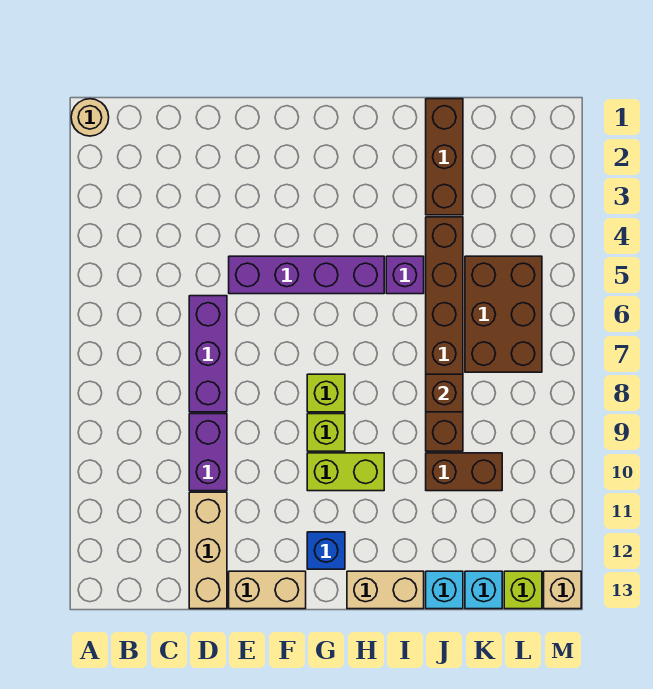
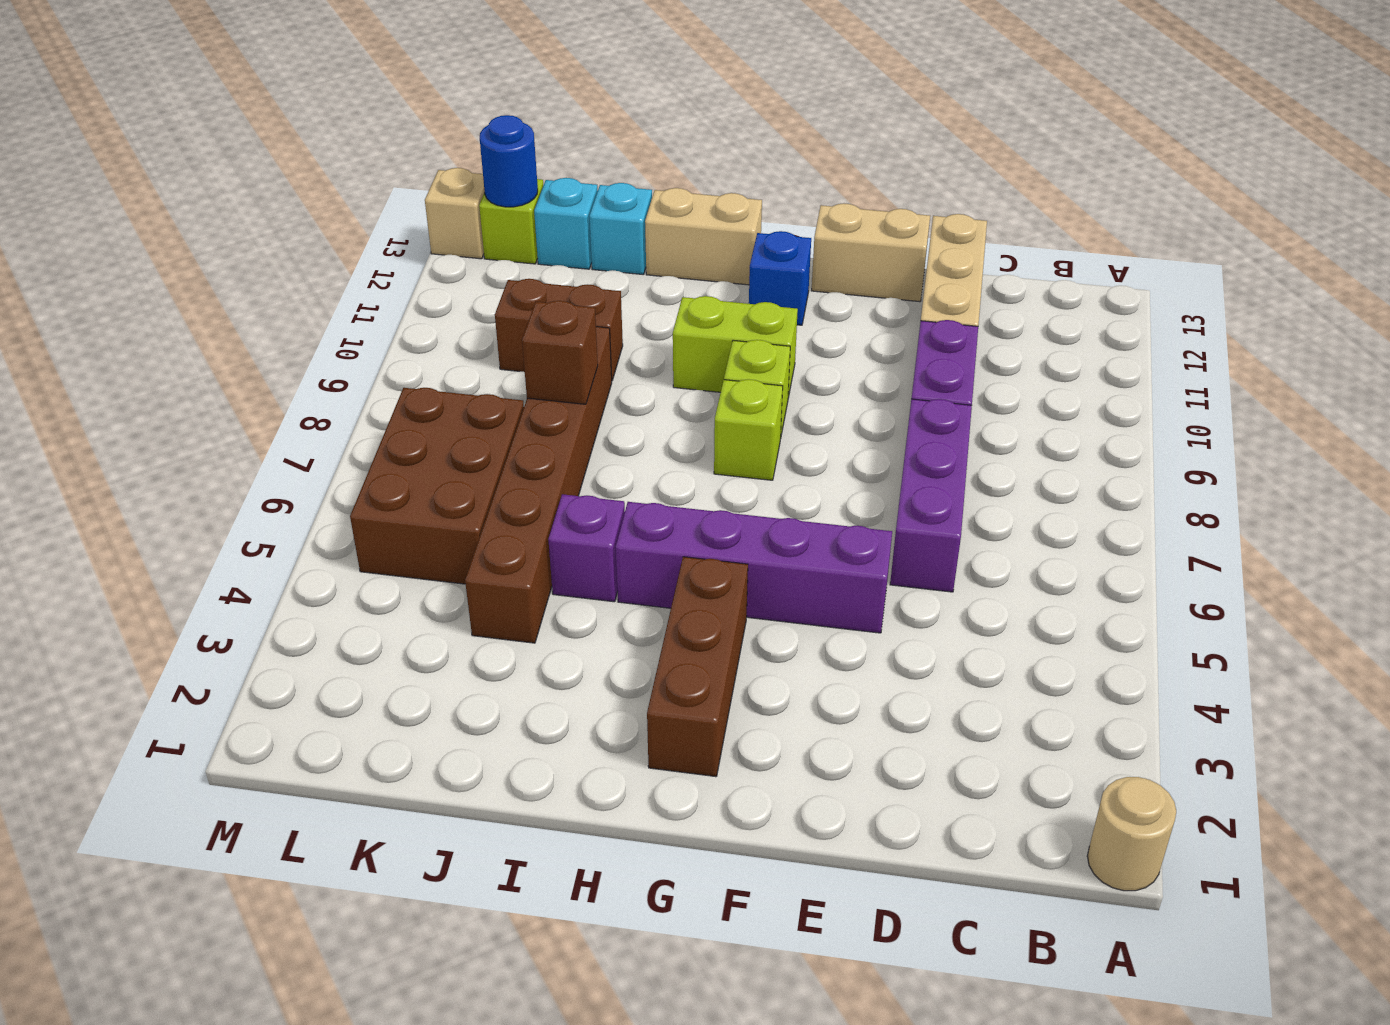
brown brick J1:J3 level 1 -> brown brick G2:G4 level 1
none -> blue round brick L13 level 2

